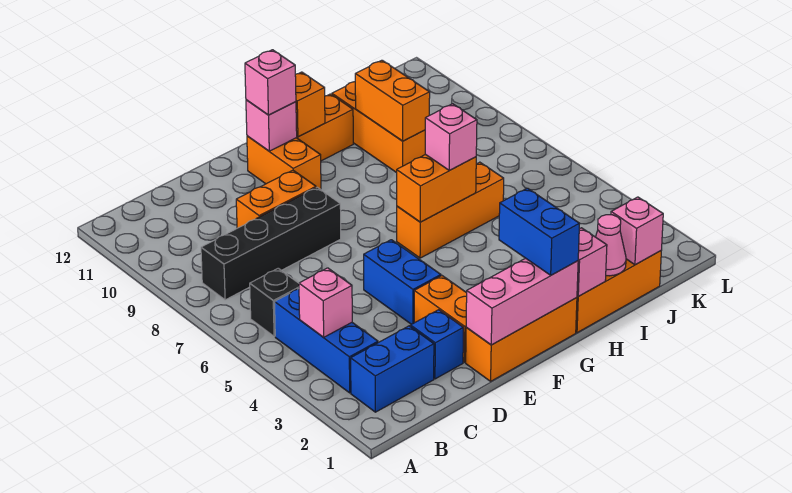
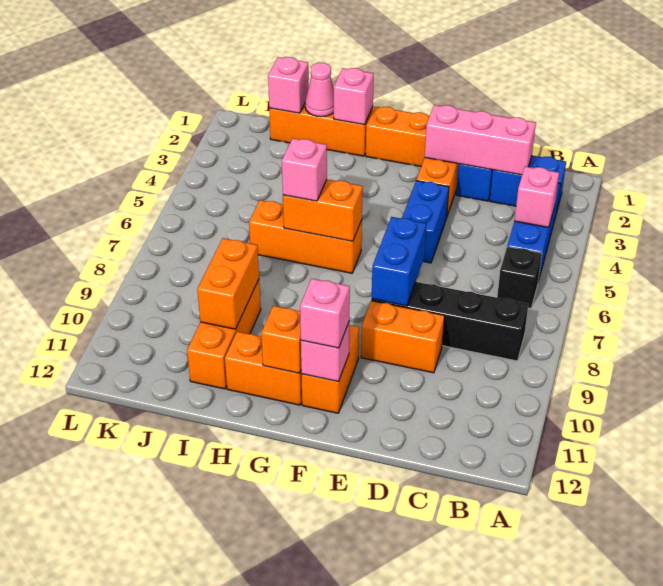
pink brick E1:G1 level 2 -> pink brick C2:E2 level 2
blue brick G1:G2 level 3 -> blue brick E7:E8 level 2

